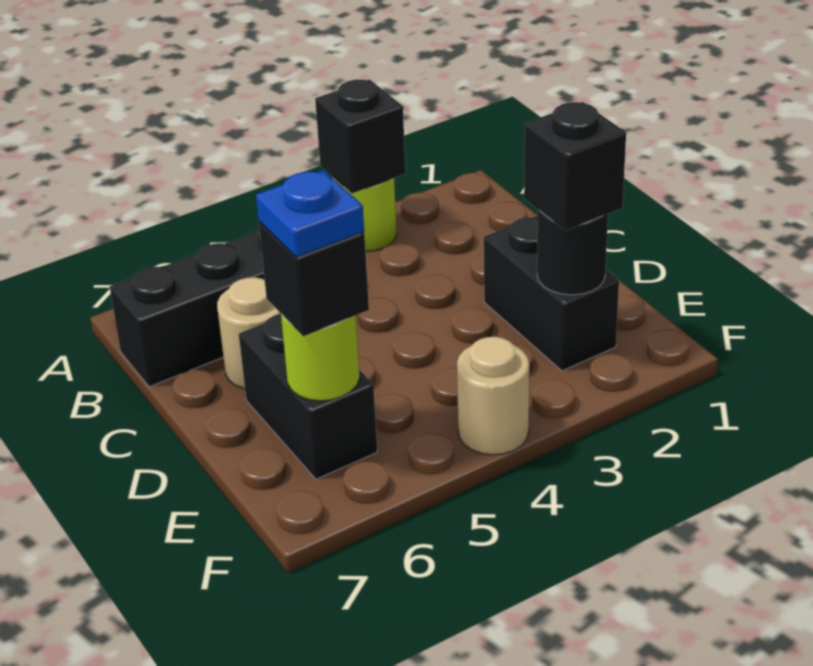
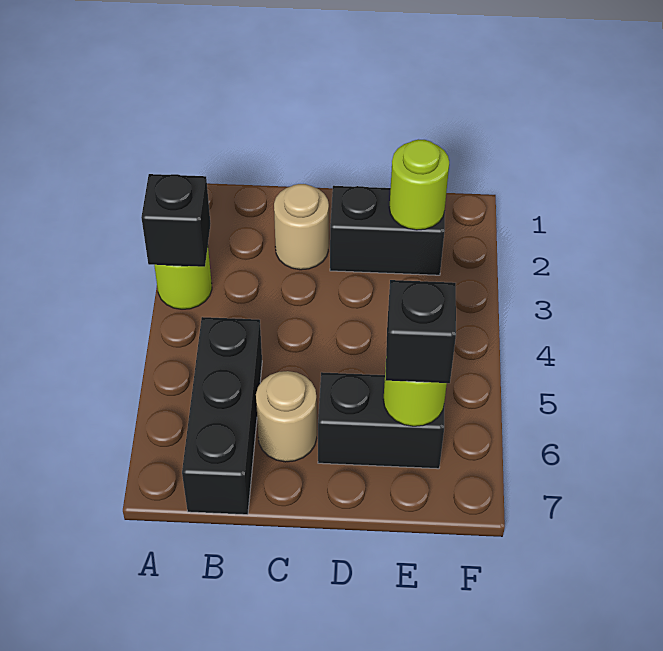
black round brick E2 level 2 -> lime round brick E2 level 2
black brick E2 level 3 -> none
blue plate E6 level 4 -> none
tan round brick F4 level 1 -> tan round brick C2 level 1

